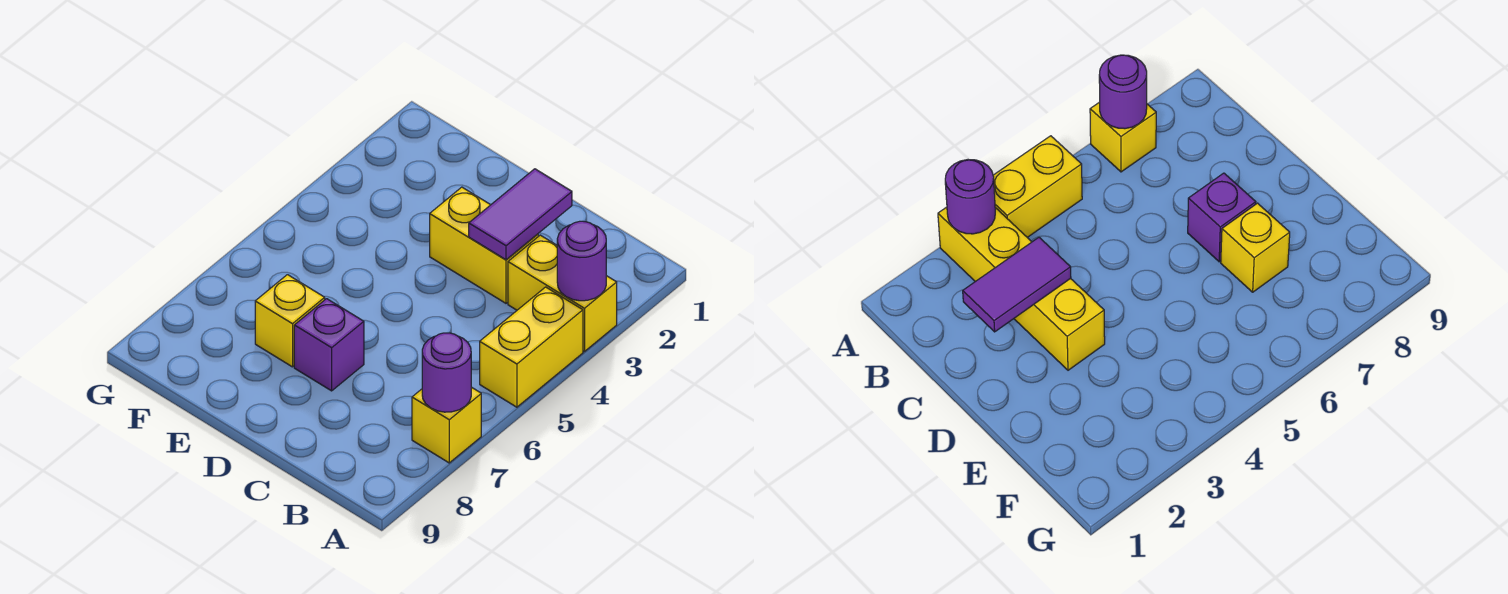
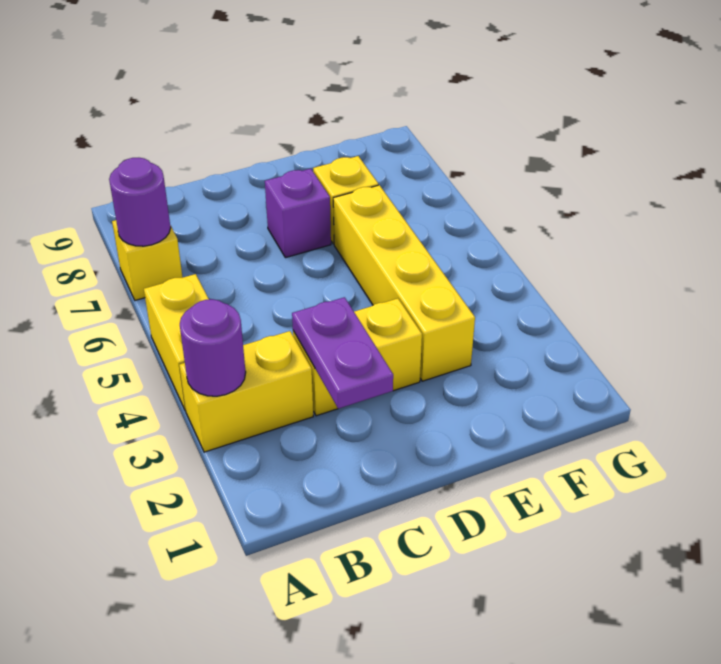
purple tile C2:C3 level 2 -> purple plate C2:C3 level 2
none -> yellow brick E3:E6 level 1

